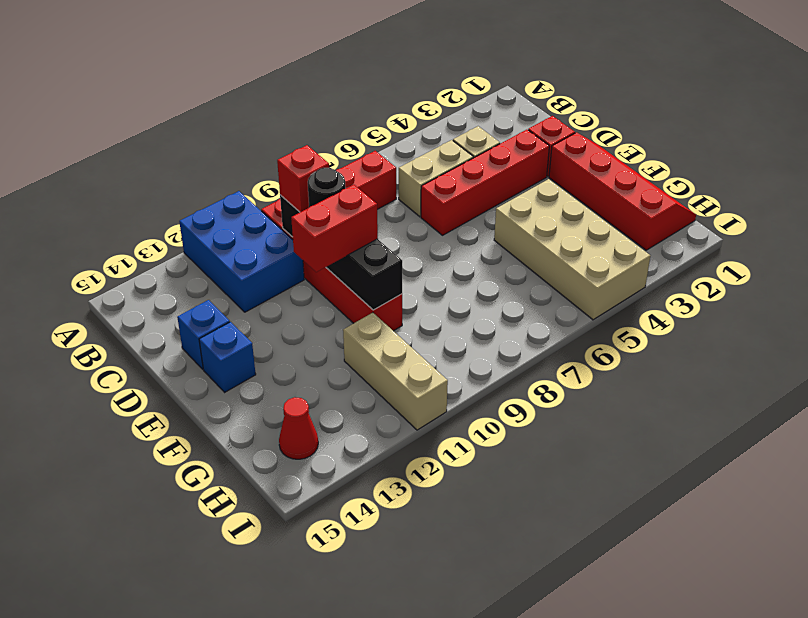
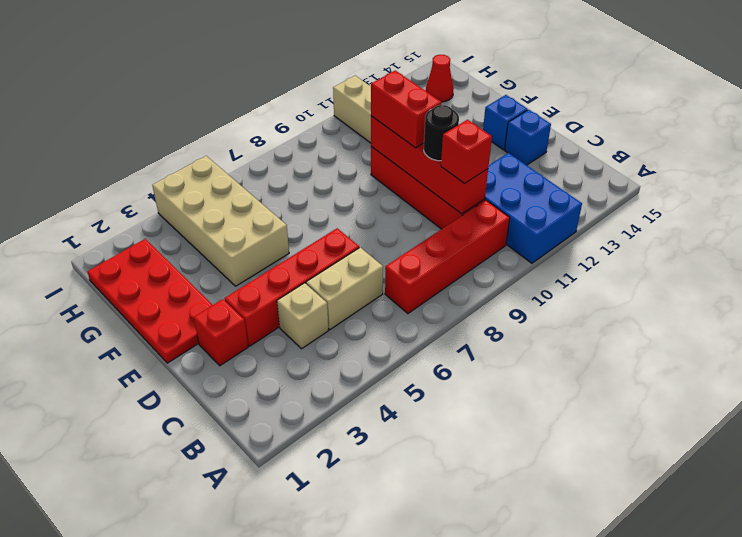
black brick C10:F10 level 2 -> red brick C10:F10 level 2
red slope E1:H2 level 1 top 2 -> red plate E1:H2 level 1
red brick E10:E11 level 3 -> red brick E10:F10 level 3

